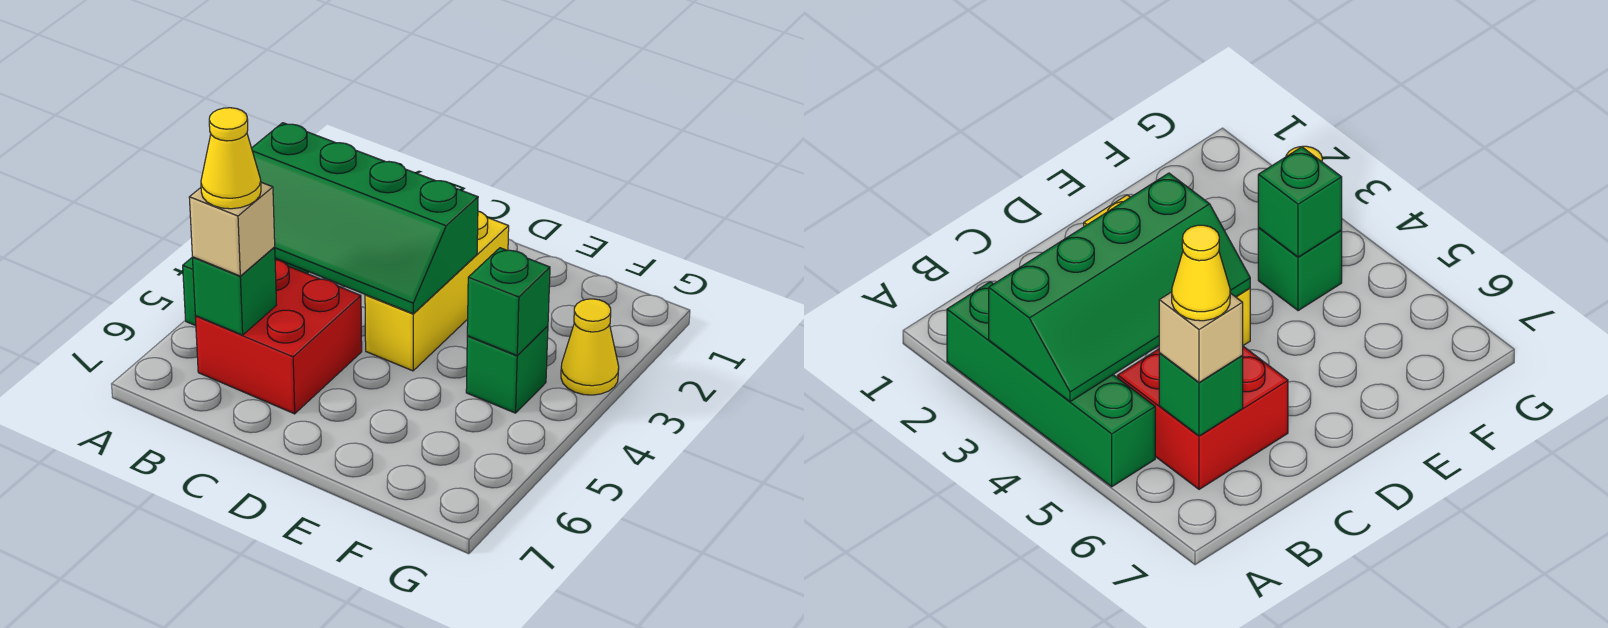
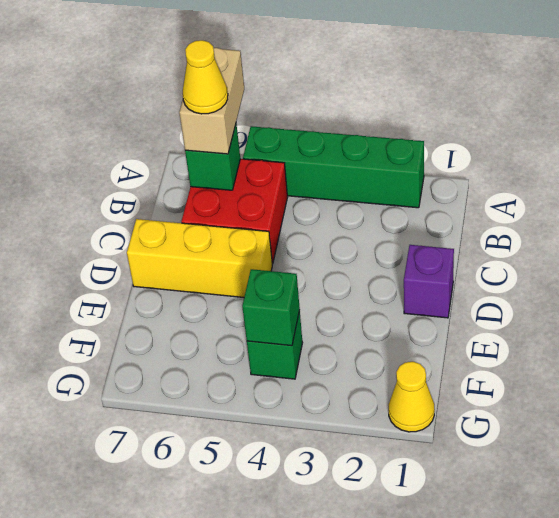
green slope A3:D4 level 2 top 3 -> none
tan brick B6 level 3 -> tan brick A6:B6 level 3
none -> purple brick D1 level 1
yellow brick D2:D4 level 1 -> yellow brick D5:D7 level 1
yellow cone G3 level 1 -> yellow cone G1 level 1

